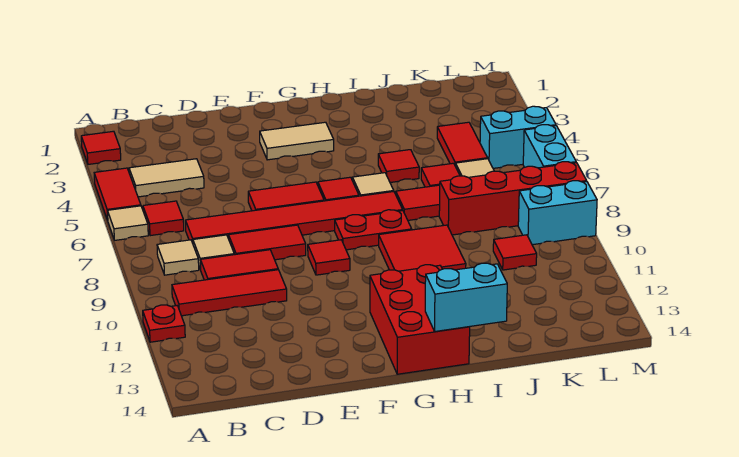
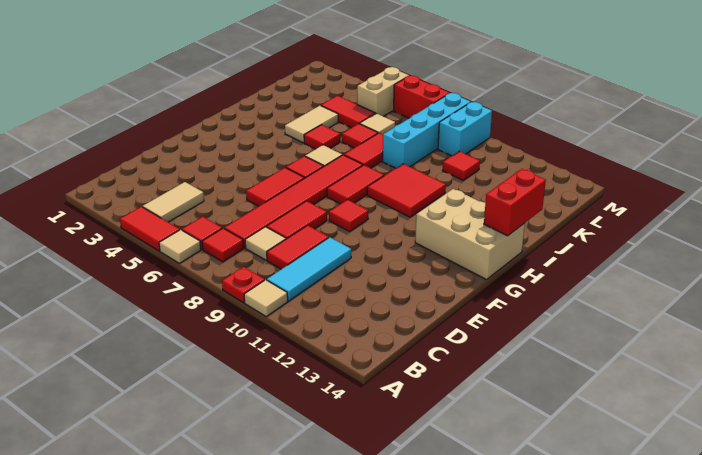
red tile A2 level 1 -> red tile B7 level 1
red plate A11 level 1 -> red plate A9 level 1
tan tile B8 level 1 -> tan tile A10 level 1
red tile B10:D10 level 1 -> cyan tile B10:D10 level 1
tan tile F3:G3 level 1 -> tan tile I4:J4 level 1
red plate G8:H8 level 1 -> red tile G8:H8 level 1
red brick G12:H14 level 1 -> tan brick G12:H14 level 1
cyan brick H14:I14 level 2 -> red brick H14:I14 level 2
red brick J8:M8 level 1 -> cyan brick J8:M8 level 1
cyan brick L5:M5 level 1 -> tan brick L5:M5 level 1
cyan brick M6:M7 level 1 -> red brick M6:M7 level 1

